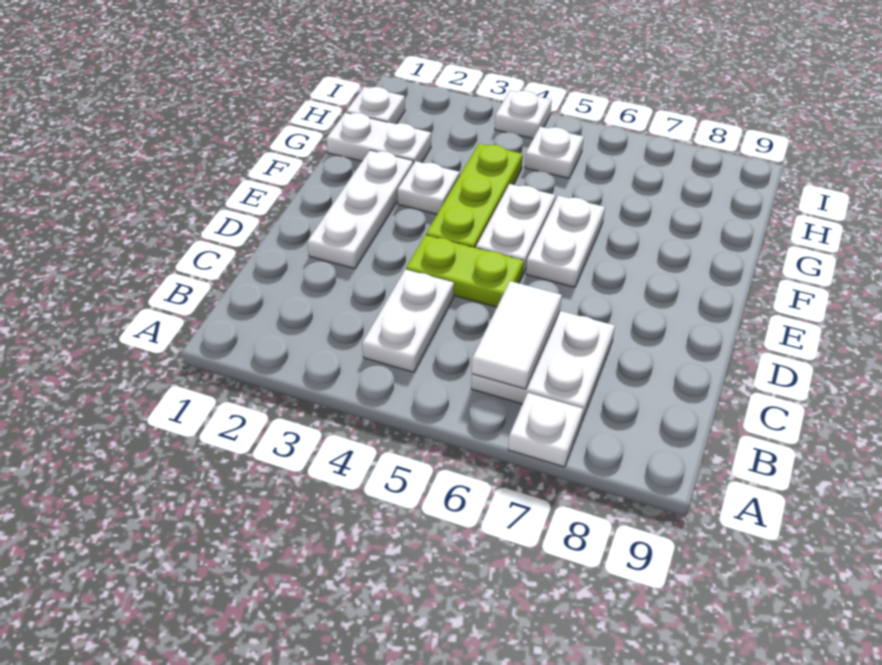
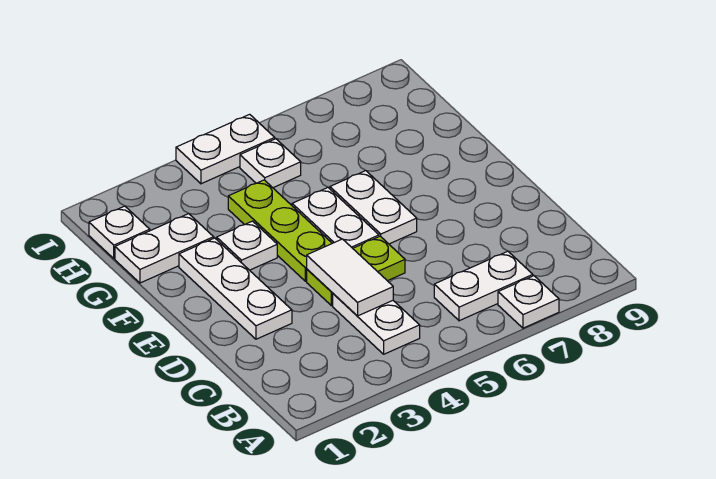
white plate B6:C7 level 1 -> white plate B6:B7 level 1
white tile B6:C6 level 2 -> white tile C4:D4 level 2
white plate I4 level 1 -> white plate I4:I5 level 1

